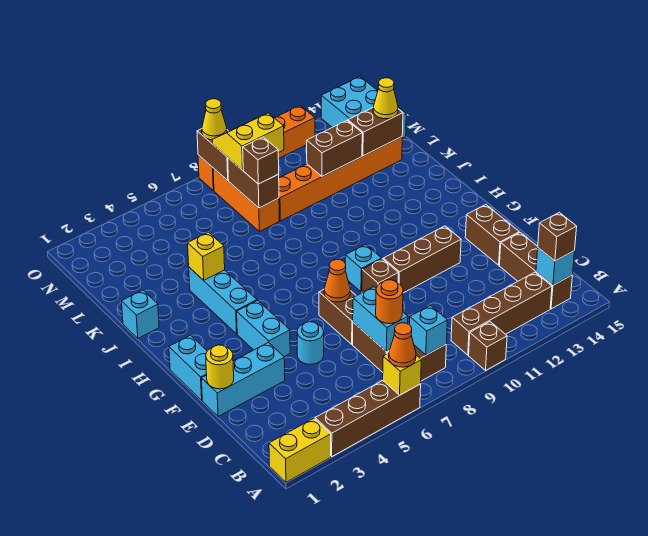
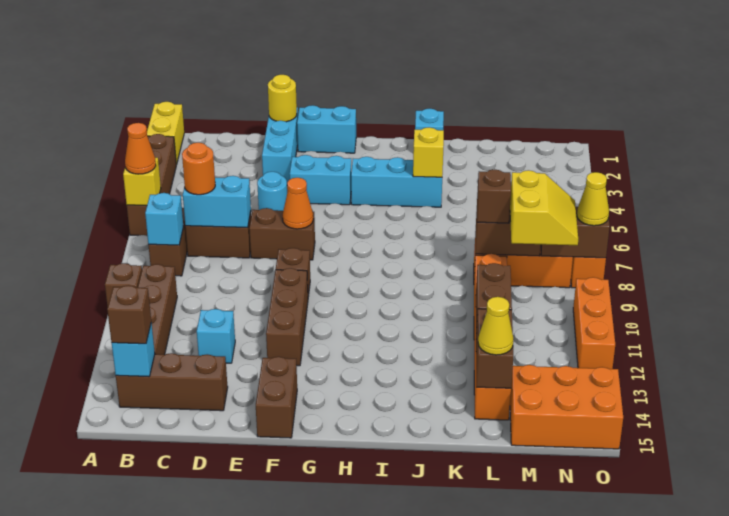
brown brick E14:F14 level 1 -> brown brick F14:F15 level 1
cyan brick G9 level 1 -> cyan brick D12 level 1
cyan brick M14:O15 level 1 -> orange brick M14:O15 level 1

